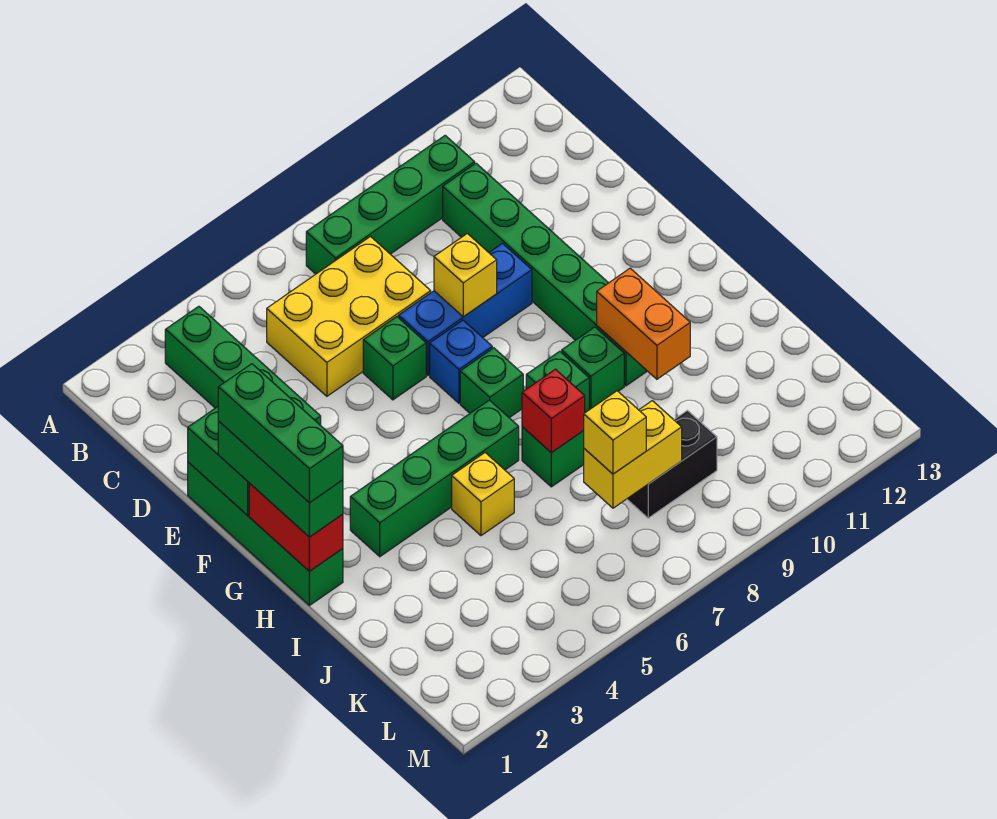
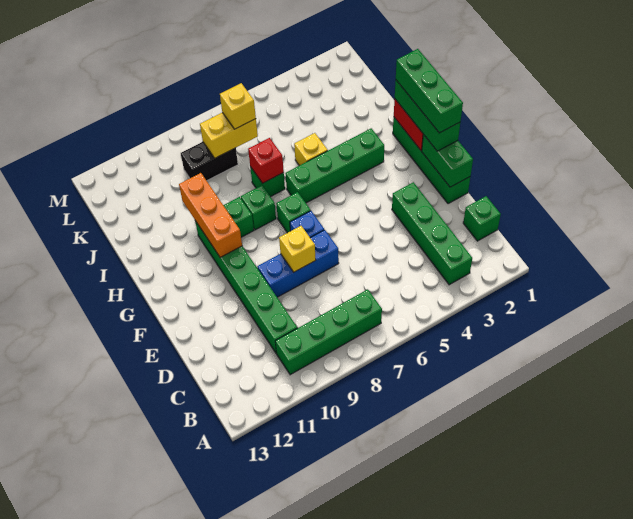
yellow brick C5:D7 level 1 -> none
green brick E6 level 1 -> green brick C1 level 1
orange brick H10:I10 level 2 -> orange brick G10:I10 level 2

